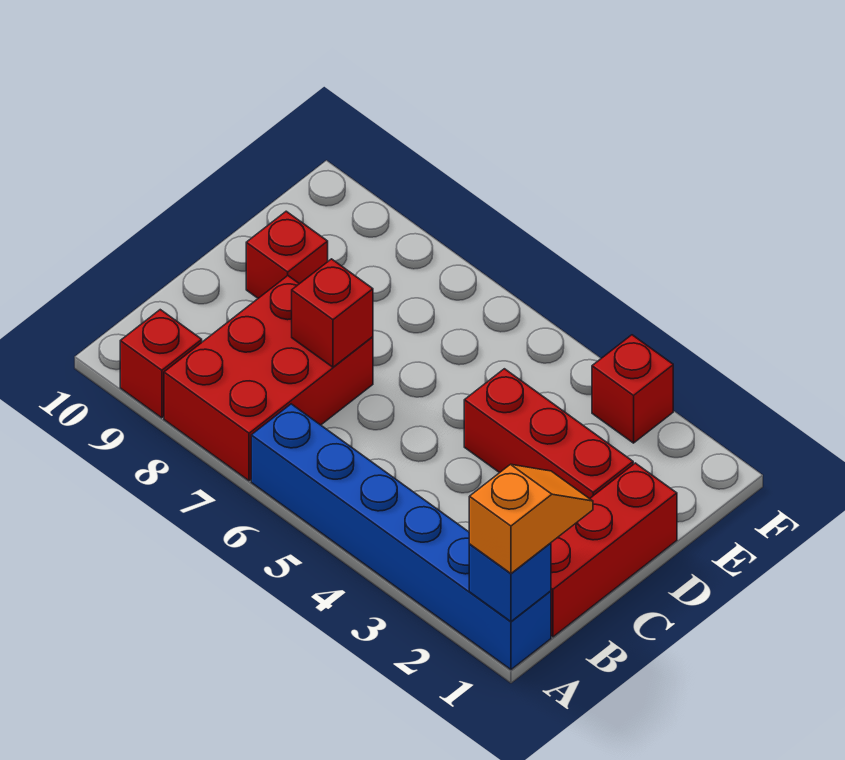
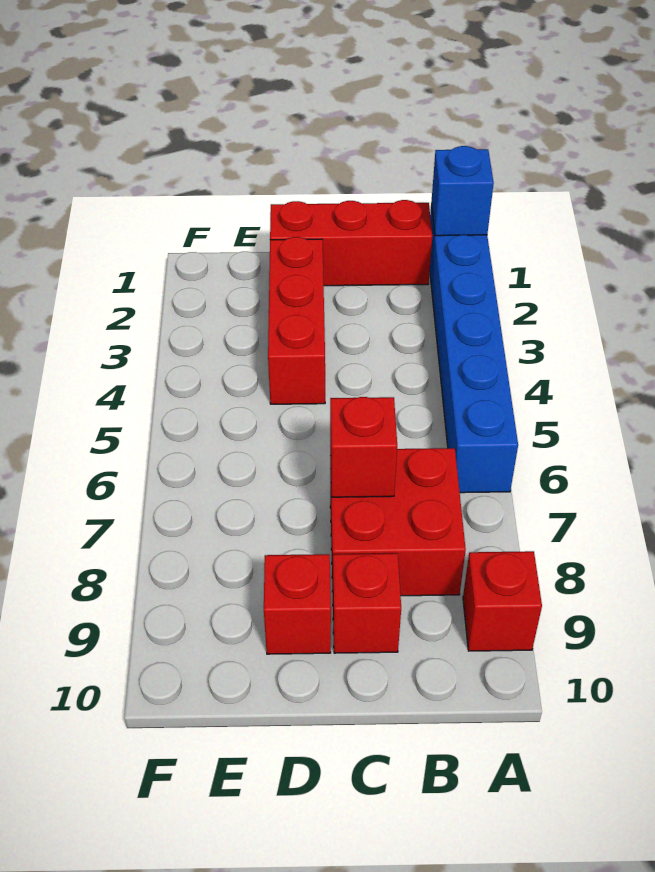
orange slope A1:B1 level 3 top A -> none
red brick A7:C8 level 1 -> red brick B7:C8 level 1
red brick F3 level 1 -> red brick C9 level 1

